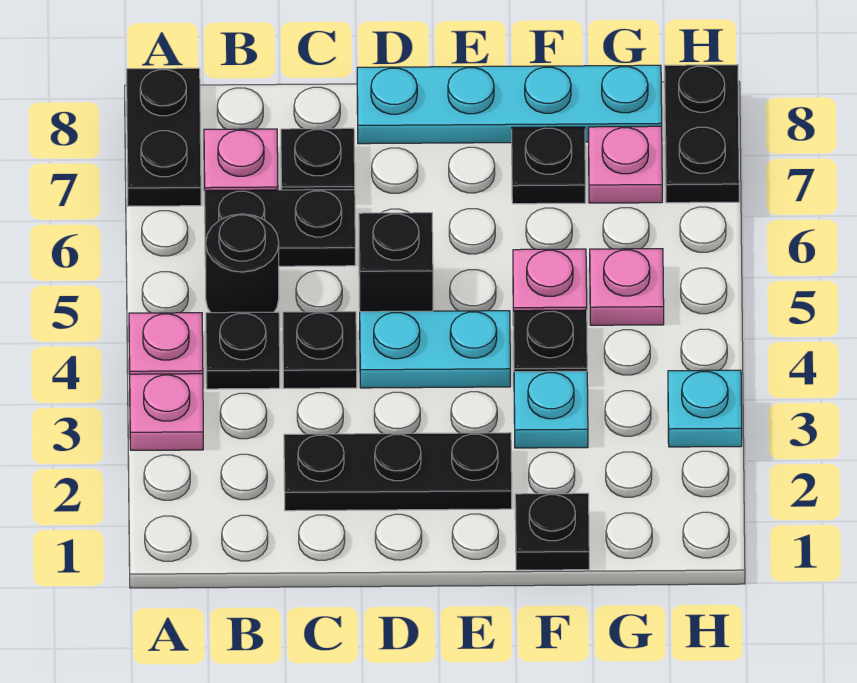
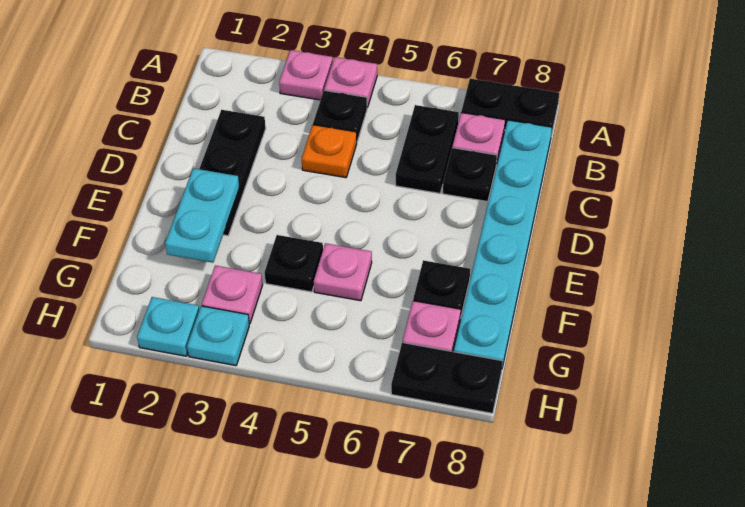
black round brick B5 level 1 -> none
black plate C4 level 1 -> orange plate C4 level 1
cyan plate D4:E4 level 1 -> cyan plate E2:F2 level 2
black brick D5 level 1 -> none
cyan plate D8:G8 level 1 -> cyan plate B8:G8 level 1
black plate F1 level 1 -> none
cyan plate F3 level 1 -> cyan plate H2 level 1
pink plate G5 level 1 -> pink plate G3 level 1

